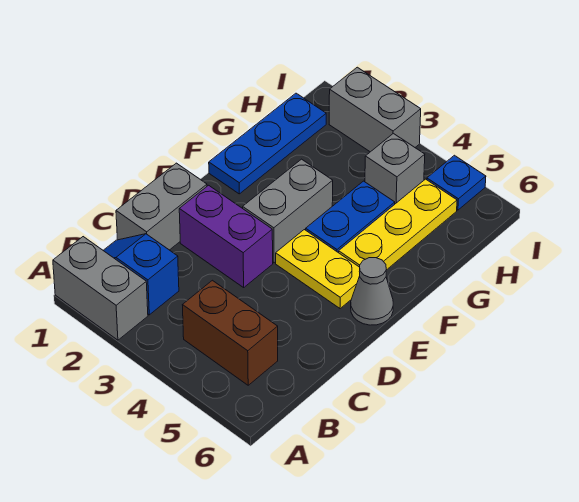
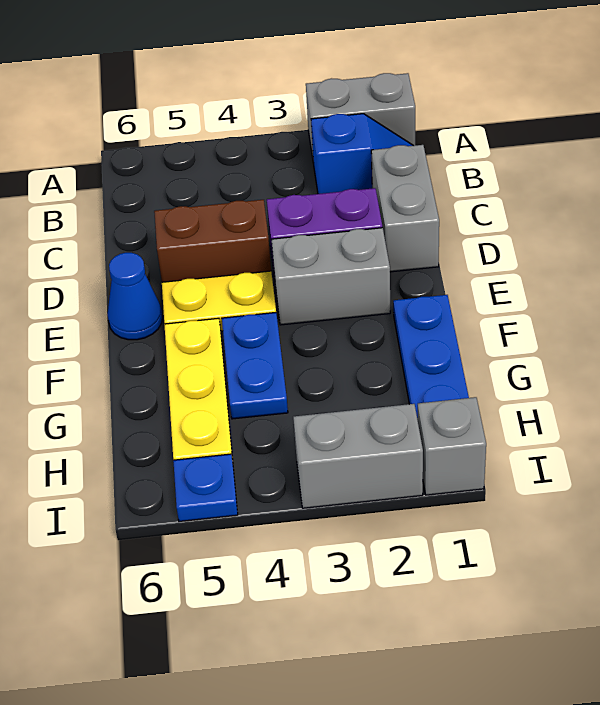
brown brick B4:B5 level 1 -> brown brick D4:D5 level 1
grey brick E3:F3 level 1 -> grey brick E2:E3 level 1
grey cone E6 level 1 -> blue cone E6 level 1
grey brick H4 level 1 -> grey brick I1 level 1

